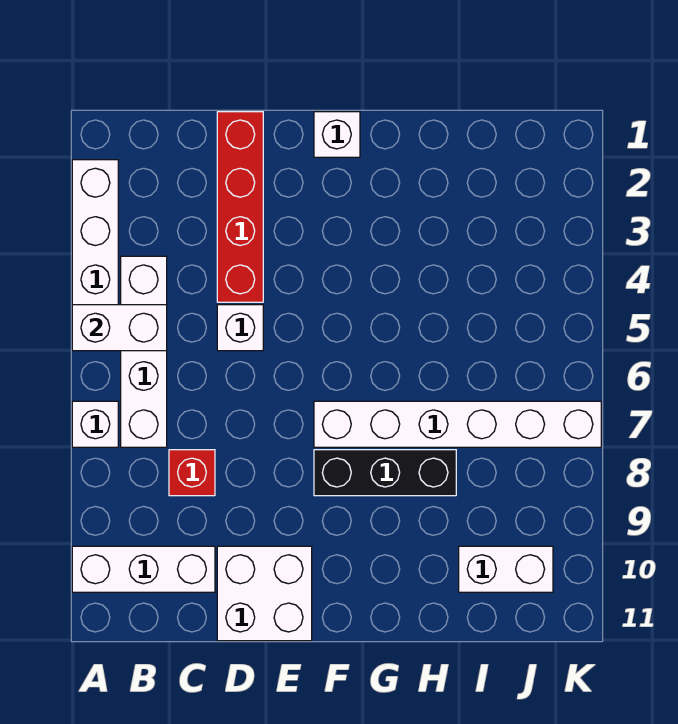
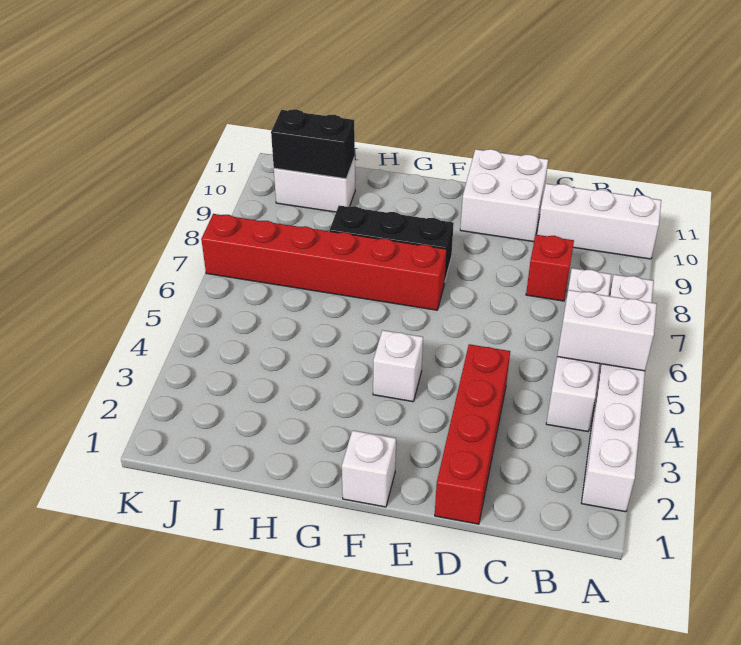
white brick D5 level 1 -> white brick F4 level 1
white brick F7:K7 level 1 -> red brick F7:K7 level 1
none -> black brick I10:J10 level 2

